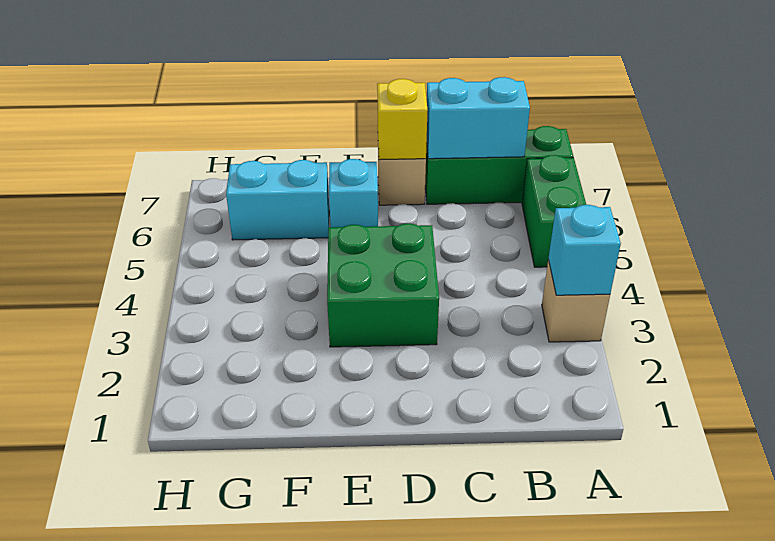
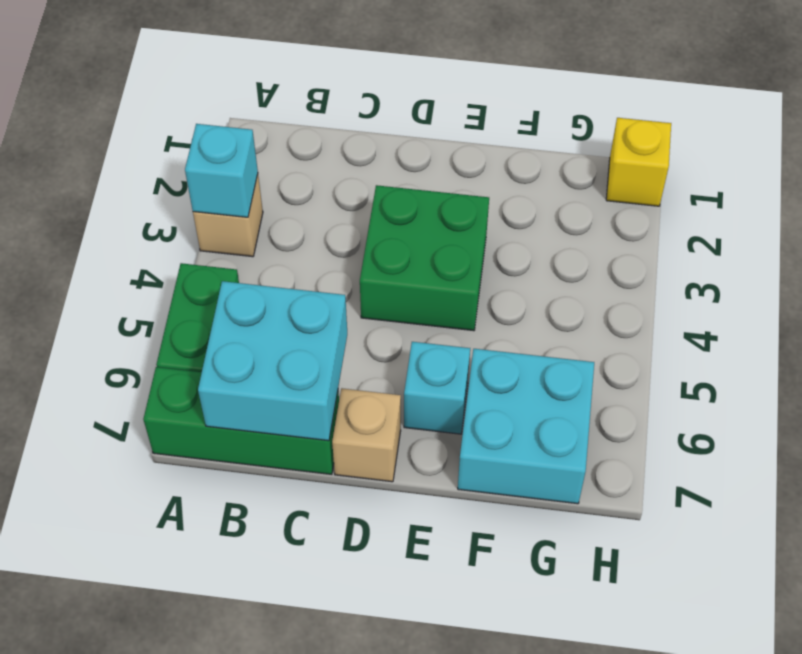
cyan brick B7:C7 level 2 -> cyan brick B6:C7 level 2
yellow brick D7 level 2 -> yellow brick H1 level 1
cyan brick F6:G6 level 1 -> cyan brick F6:G7 level 1

